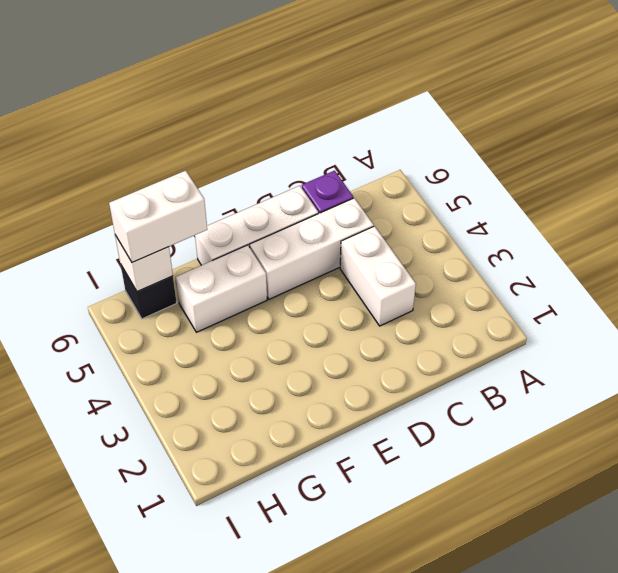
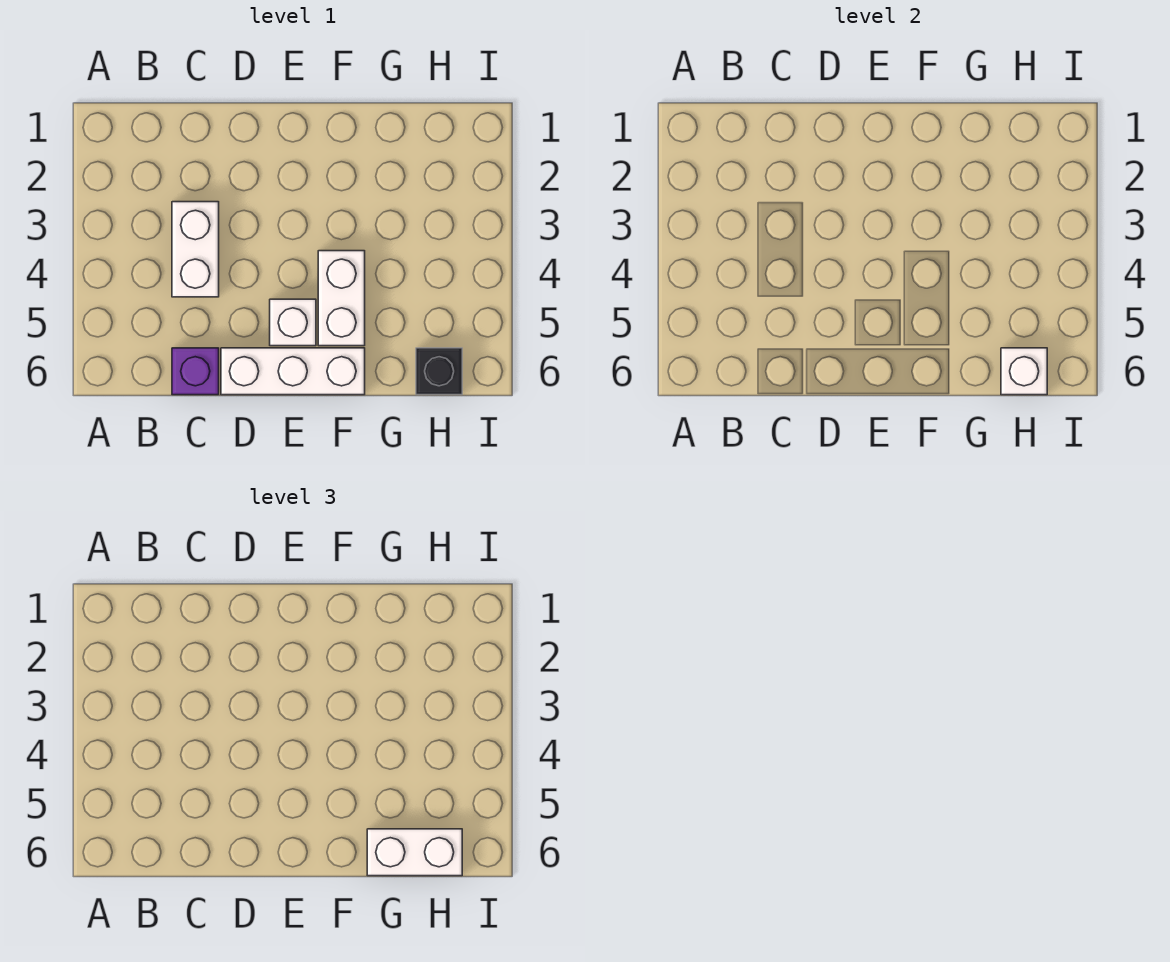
white brick C5:E5 level 1 -> white brick E5 level 1
white brick F5:G5 level 1 -> white brick F4:F5 level 1

